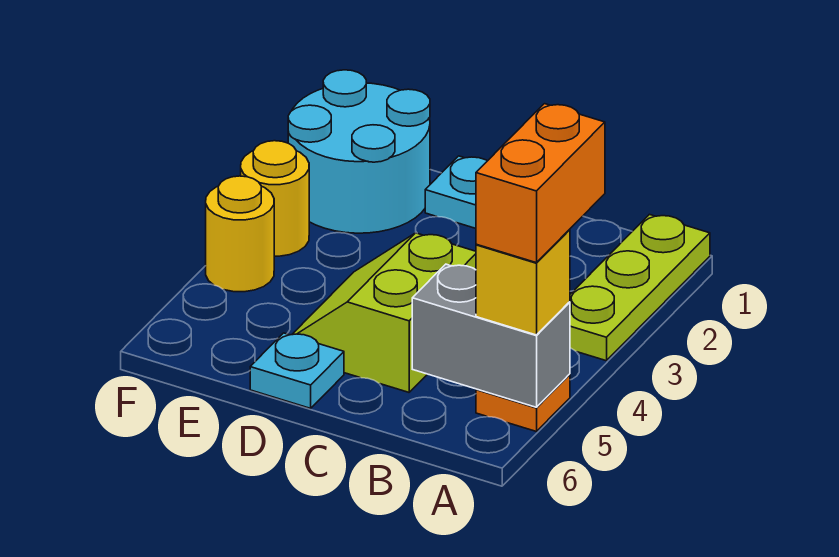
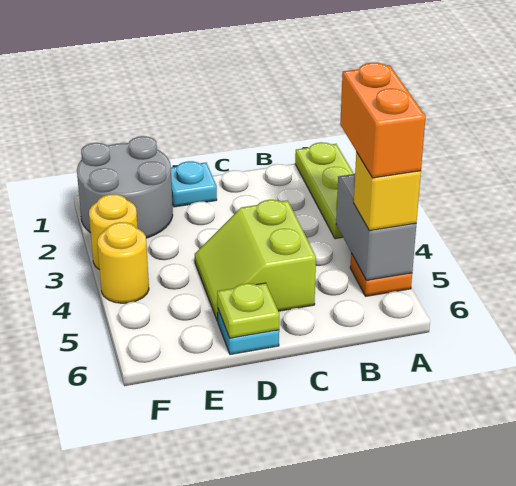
grey brick A5:B5 level 2 -> grey brick A4:A5 level 2
none -> lime plate D6 level 2
cyan round brick E1:F2 level 1 -> grey round brick E1:F2 level 1

